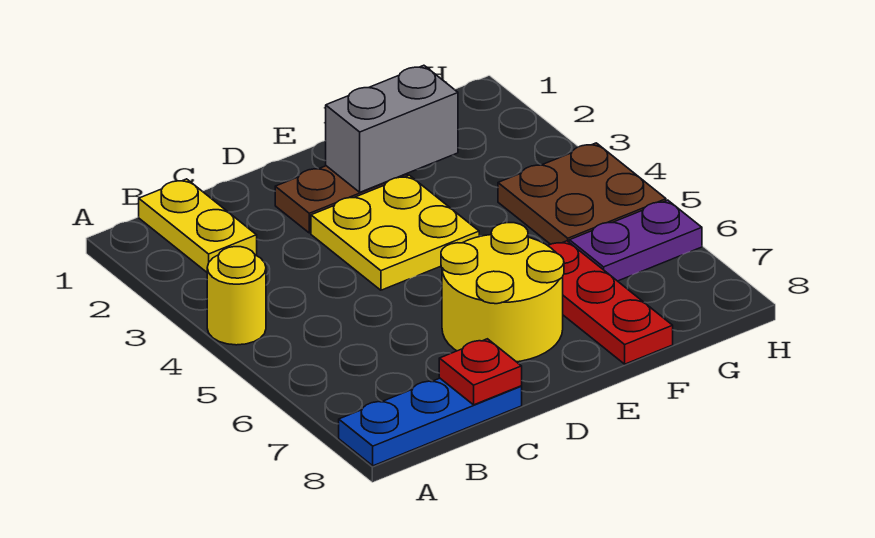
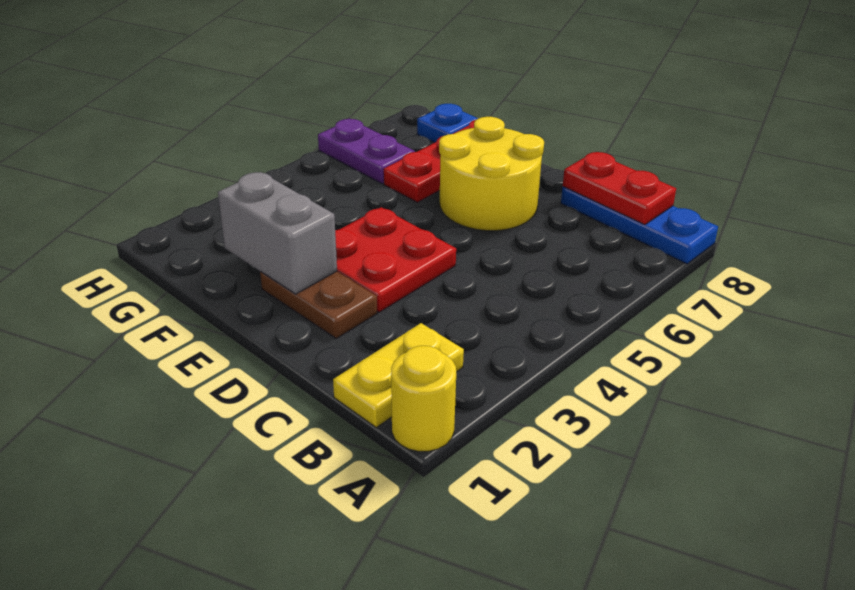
yellow round brick A4 level 1 -> yellow round brick A1 level 1
red plate C8 level 2 -> red plate B8:C8 level 2
yellow plate D3:E4 level 1 -> red plate D3:E4 level 1
brown plate G4:H5 level 1 -> none
none -> blue plate G8 level 1

